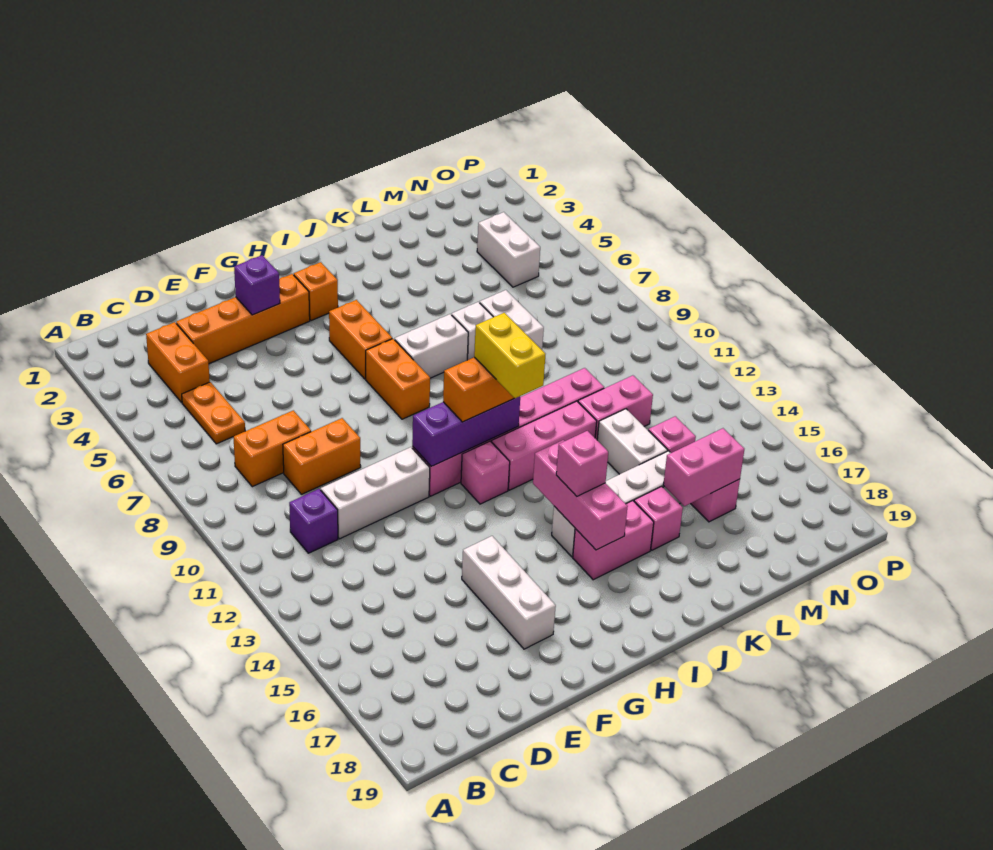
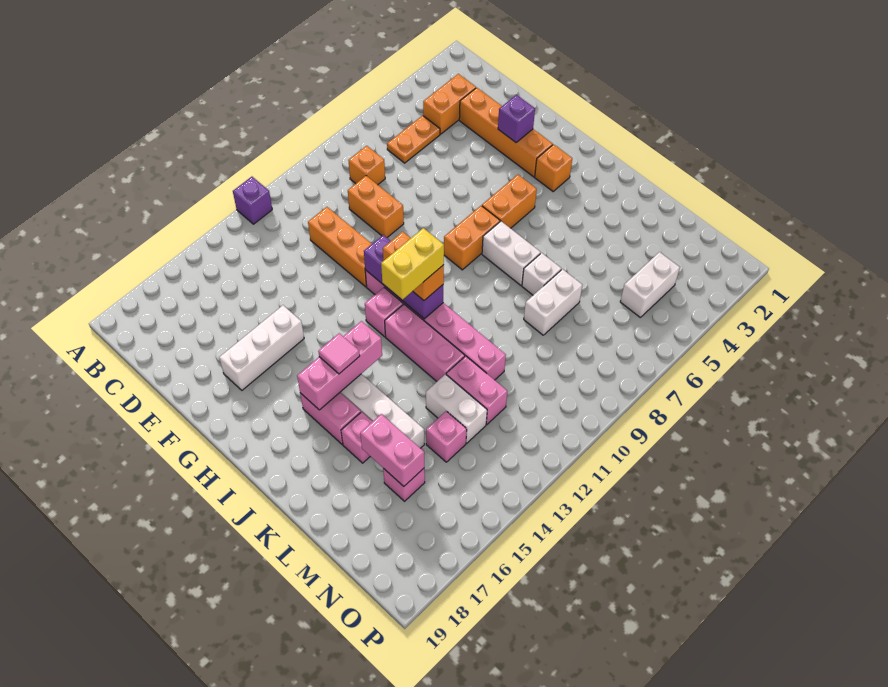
orange brick C8:D8 level 1 -> orange brick C8 level 1
purple brick C11 level 1 -> purple brick A12 level 1
white brick D11:F11 level 1 -> orange brick D11:F11 level 1
pink brick I15 level 3 -> pink tile I15 level 3
white brick L13:L14 level 1 -> white brick L13:M13 level 1

